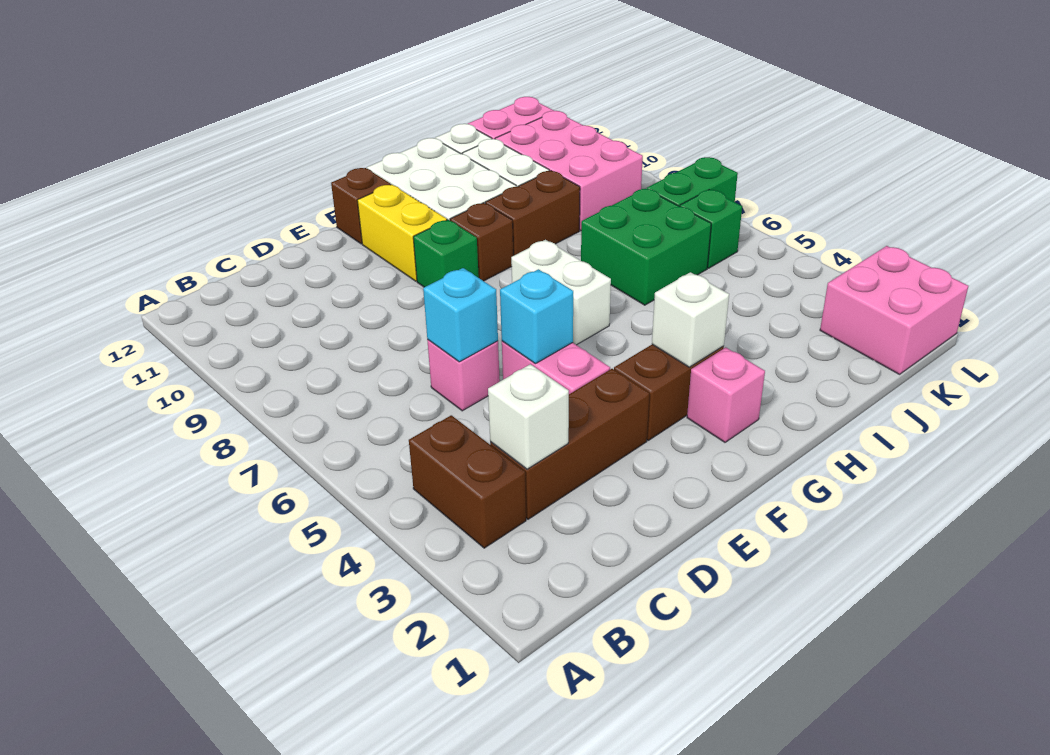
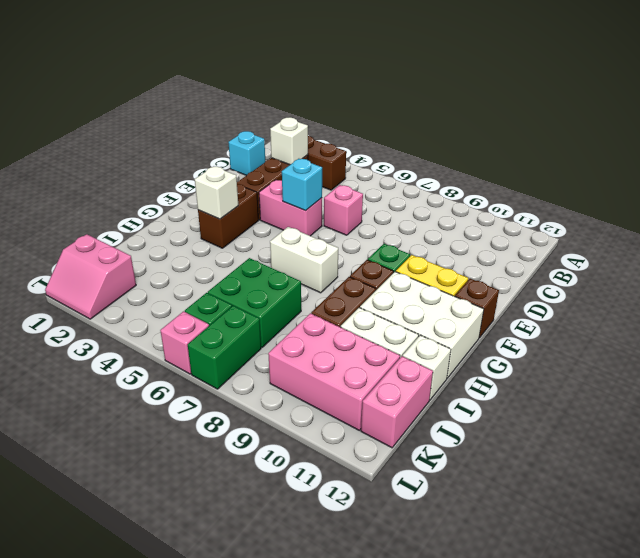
cyan brick D6 level 2 -> cyan brick C1 level 1
pink brick G2 level 1 -> pink brick L6 level 1
pink brick K1:L2 level 1 -> pink slope K1:L2 level 1 top K

